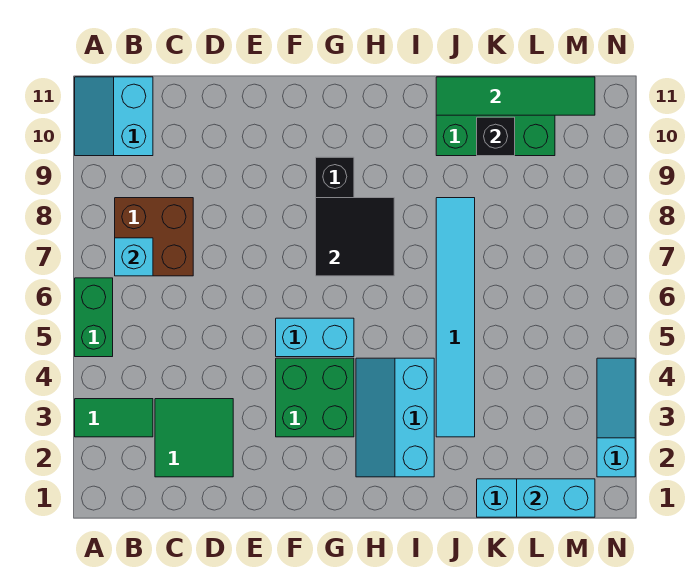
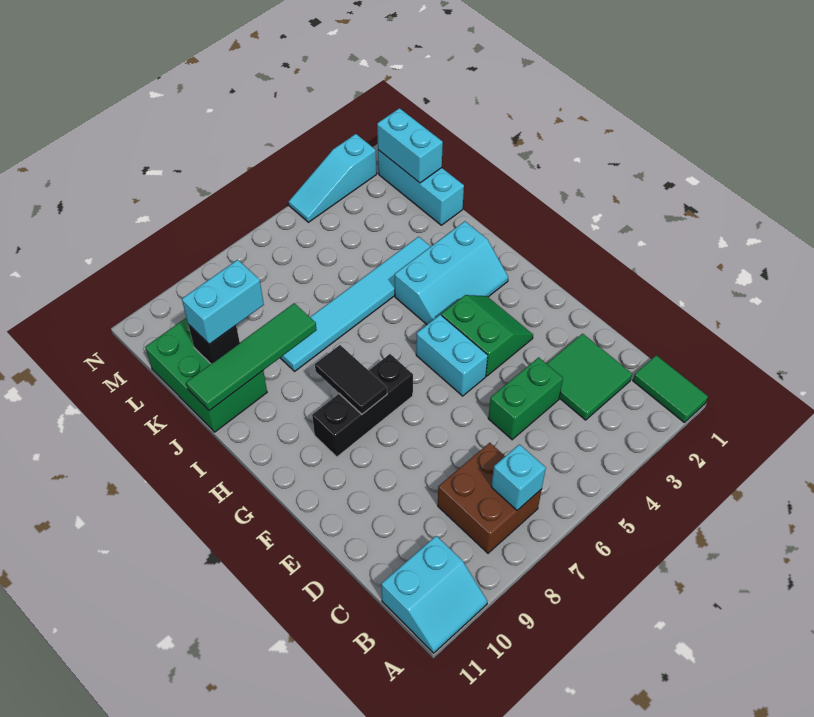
green tile A3:B3 level 1 -> green tile A1:B1 level 1
green brick A5:A6 level 1 -> green brick D4:D5 level 1
green brick F3:G4 level 1 -> green slope F3:G4 level 1 top 4
black tile G7:H8 level 2 -> black tile G8:H8 level 2
green tile J11:M11 level 2 -> green tile J8:J11 level 2
none -> cyan brick K9:K10 level 3

